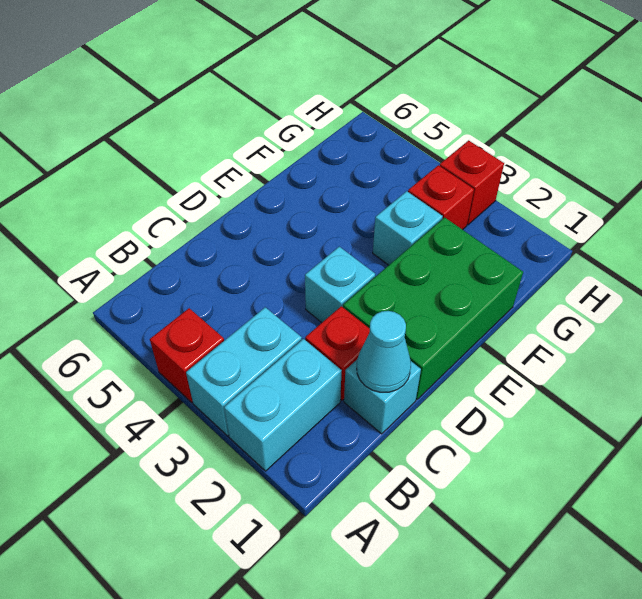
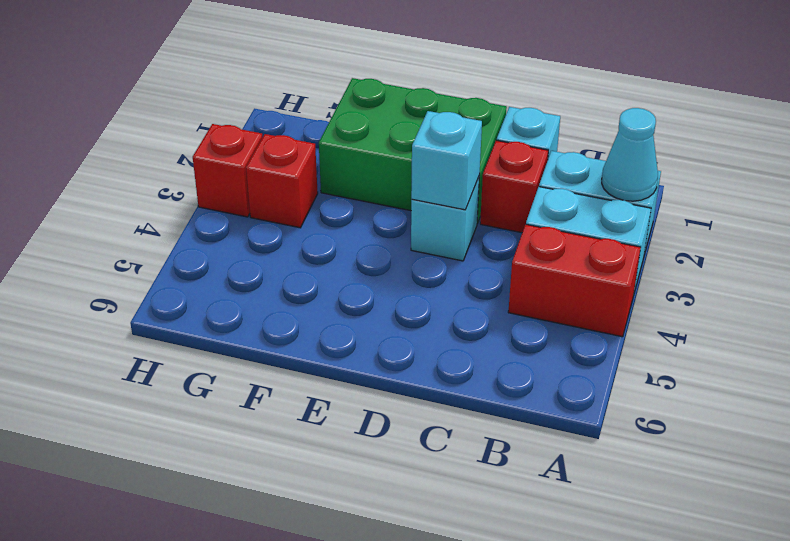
red brick A4 level 1 -> red brick A4:B4 level 1
cyan cone C1 level 2 -> cyan cone A2 level 2
cyan brick F3 level 1 -> cyan brick D3 level 2

